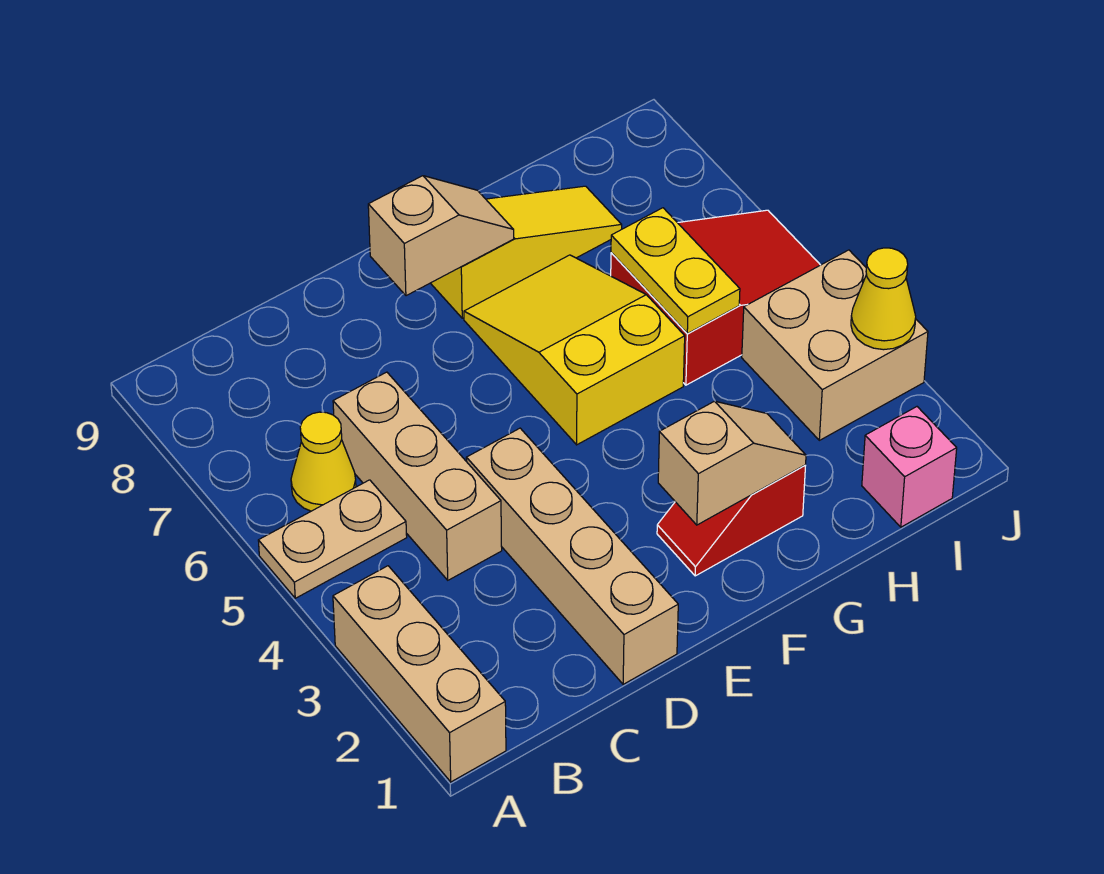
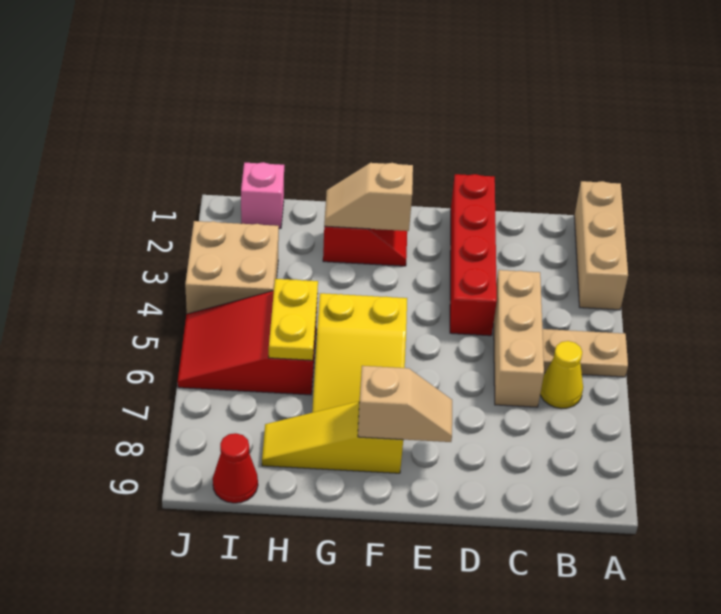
tan brick D1:D4 level 1 -> red brick D1:D4 level 1
tan slope E8:F8 level 2 top E -> tan slope E8:F8 level 2 top F
none -> red cone I9 level 1
yellow cone J3 level 2 -> none

